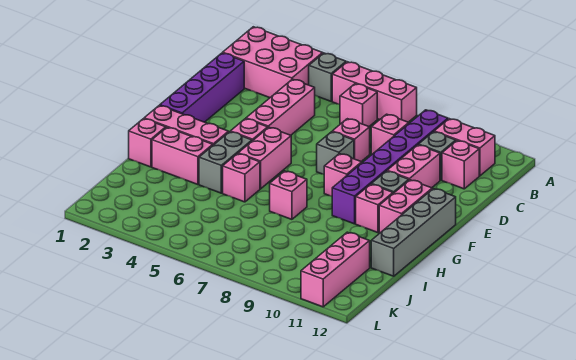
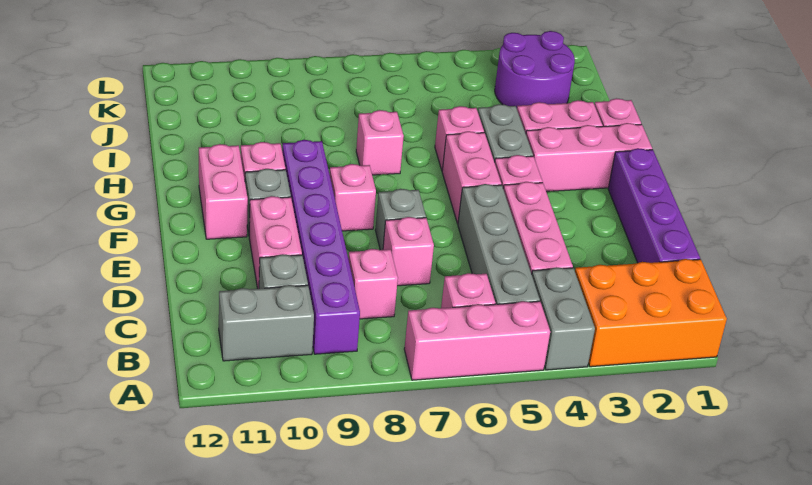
pink brick A1:B3 level 1 -> orange brick A1:B3 level 1
grey brick A4 level 1 -> grey brick A4:B4 level 1
pink brick B10:B11 level 1 -> grey brick B10:B11 level 1
pink brick C11 level 1 -> none
grey brick F12:I12 level 1 -> grey brick B5:E5 level 1
none -> purple round brick J2:K3 level 1
pink brick J11:L11 level 1 -> none

